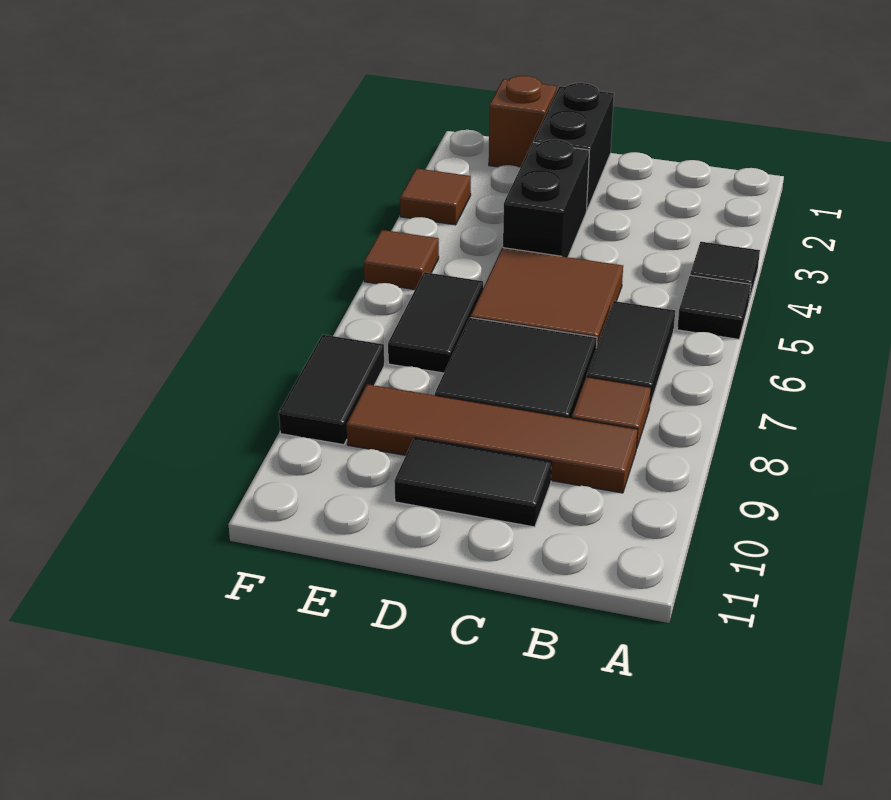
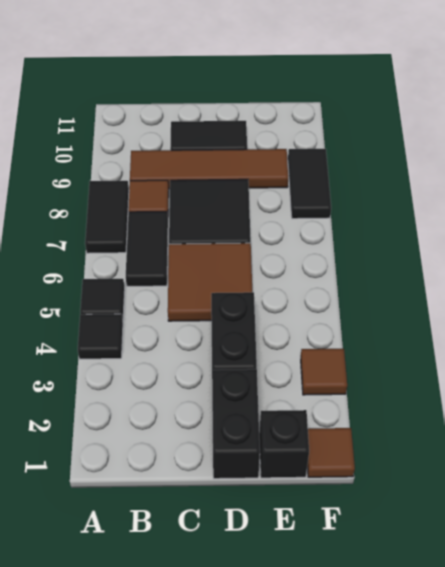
brown brick E1 level 1 -> black brick E1 level 1
black tile E6:E7 level 1 -> black tile A7:A8 level 1
brown tile F5 level 1 -> brown tile F1 level 1

